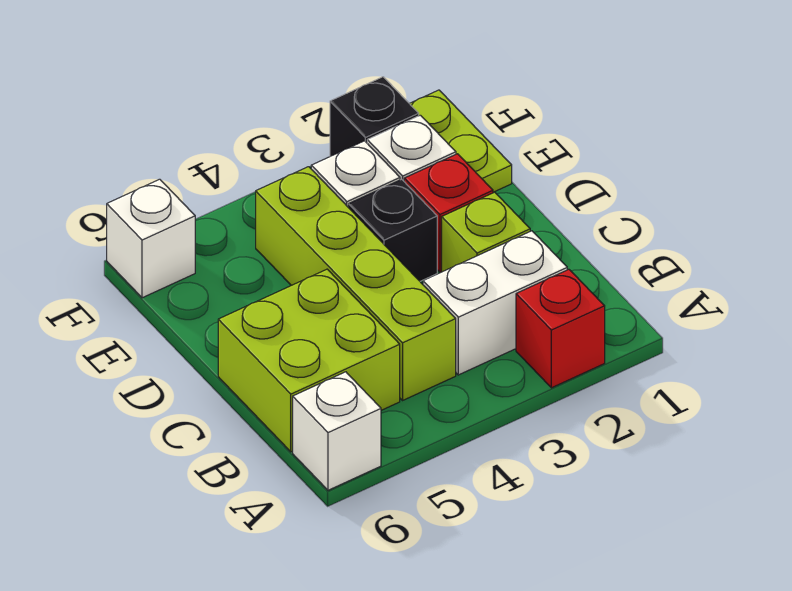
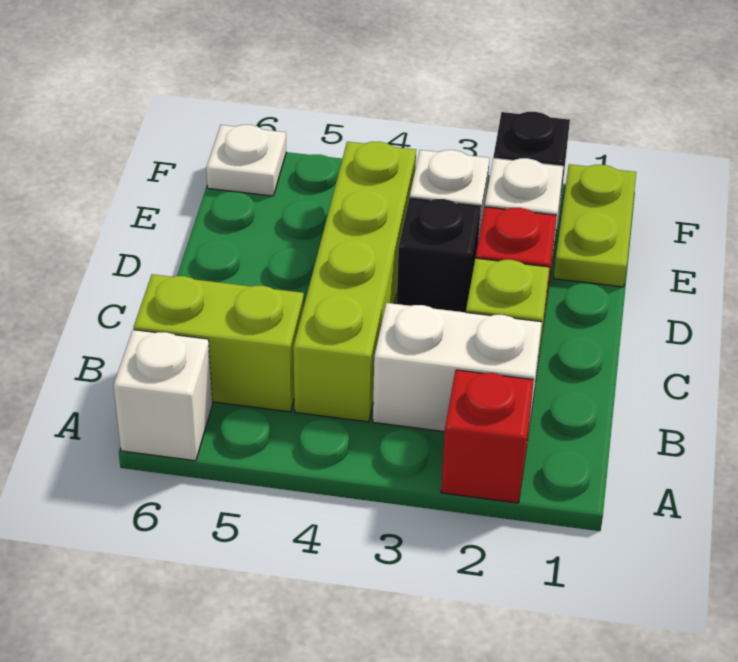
lime brick B5:C6 level 1 -> lime brick B5:B6 level 1
white brick F6 level 1 -> white plate F6 level 1

